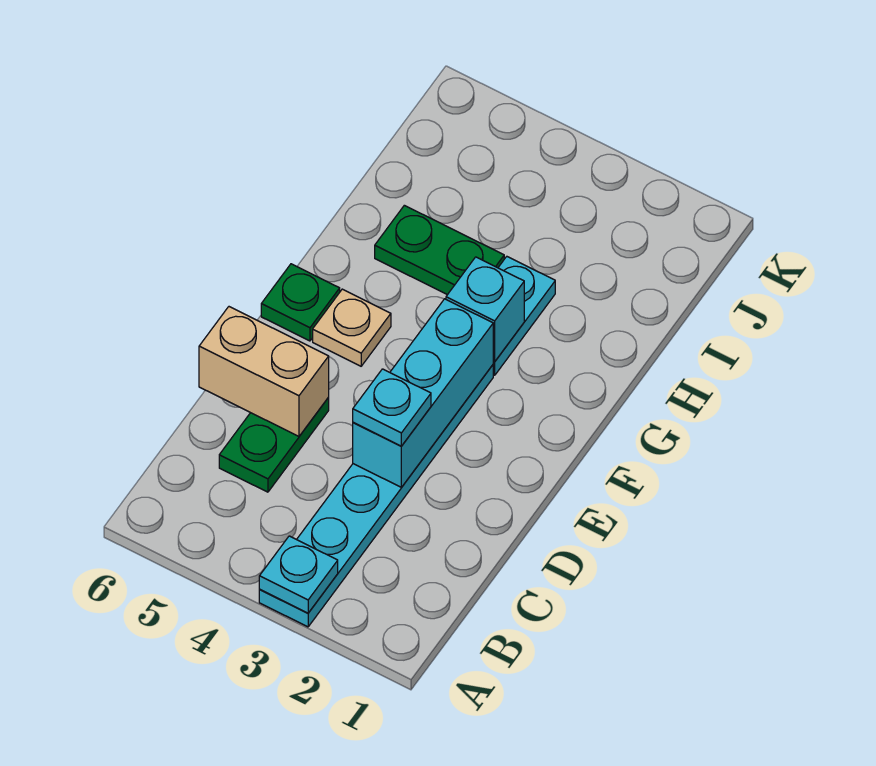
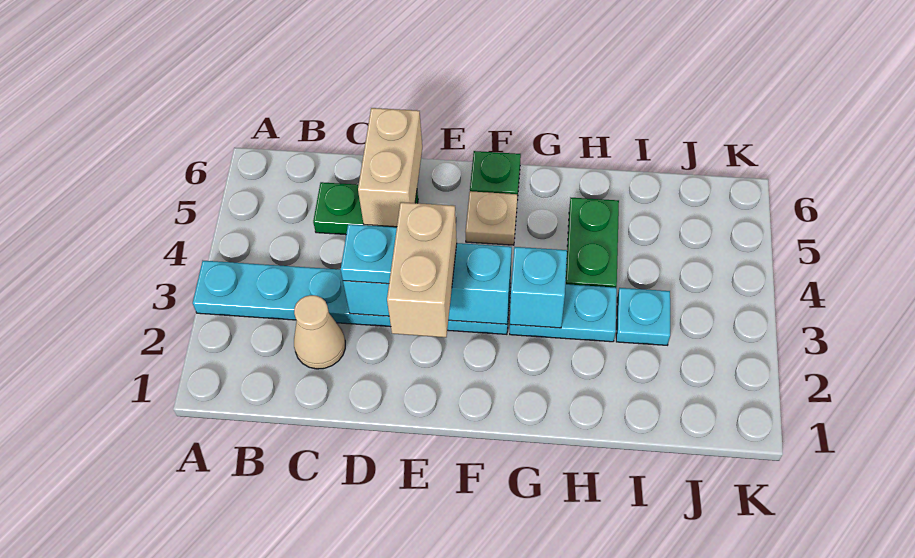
cyan plate A3 level 2 -> cyan plate I3 level 1
none -> tan cone C2 level 1
none -> tan brick E2:E3 level 3

